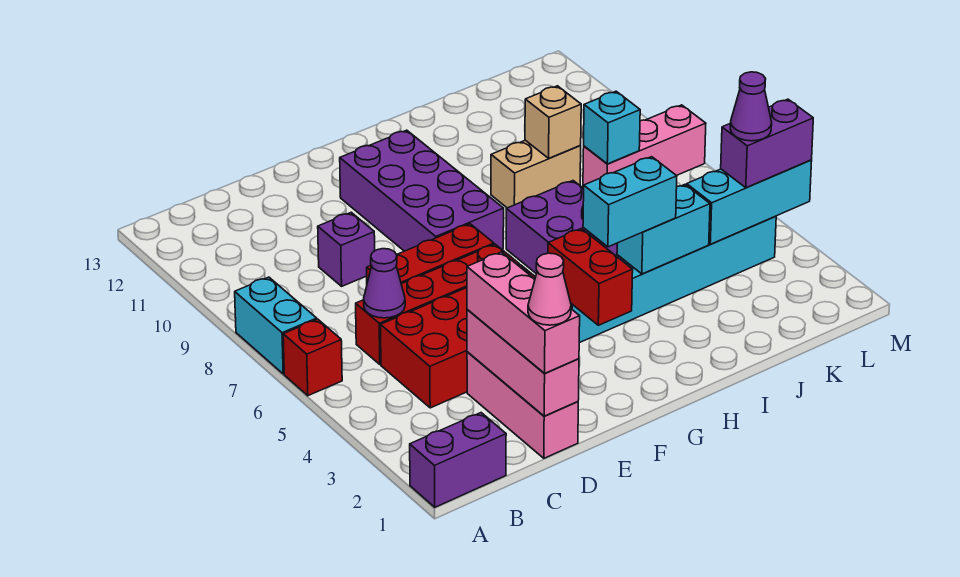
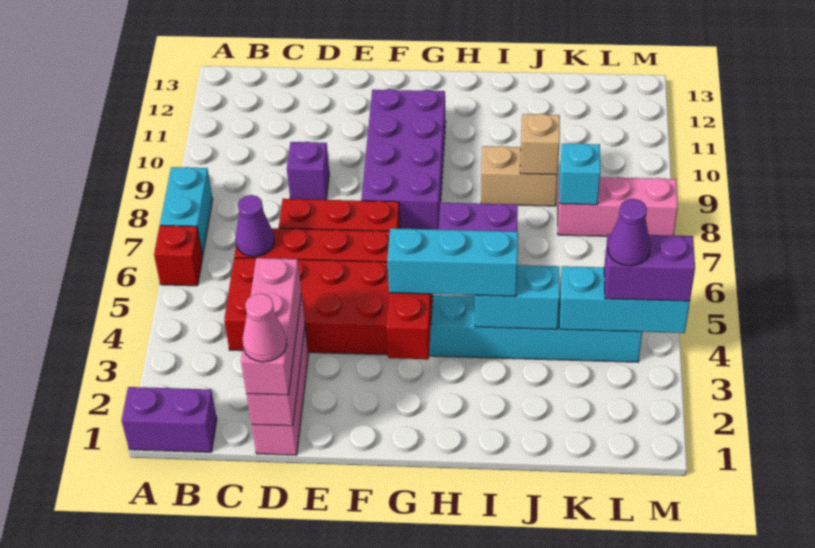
cyan brick H4:I4 level 3 -> cyan brick G4:I4 level 3

